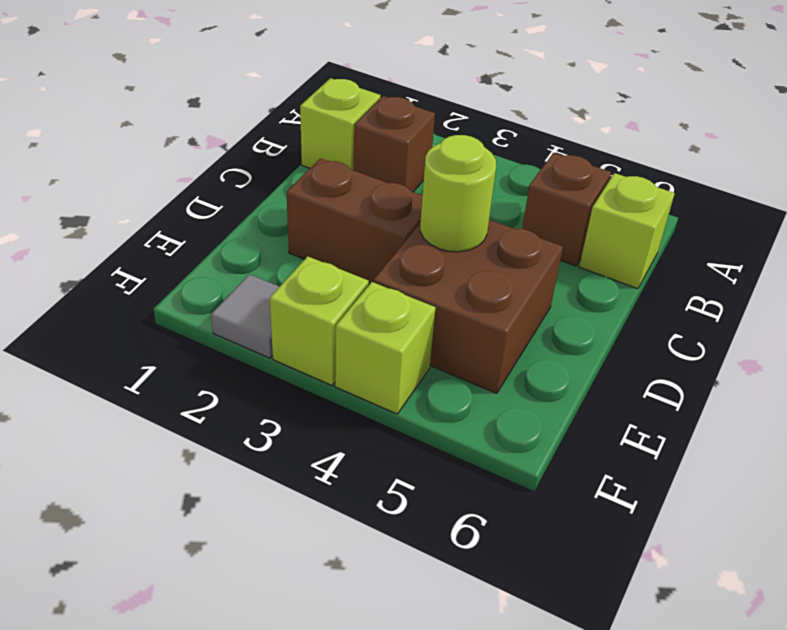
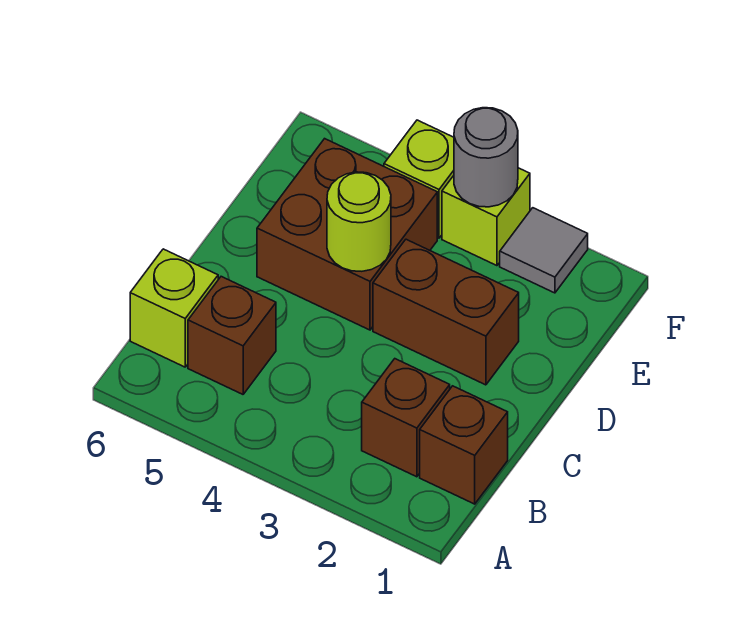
lime brick B1 level 1 -> brown brick B1 level 1
none -> grey round brick F3 level 2

